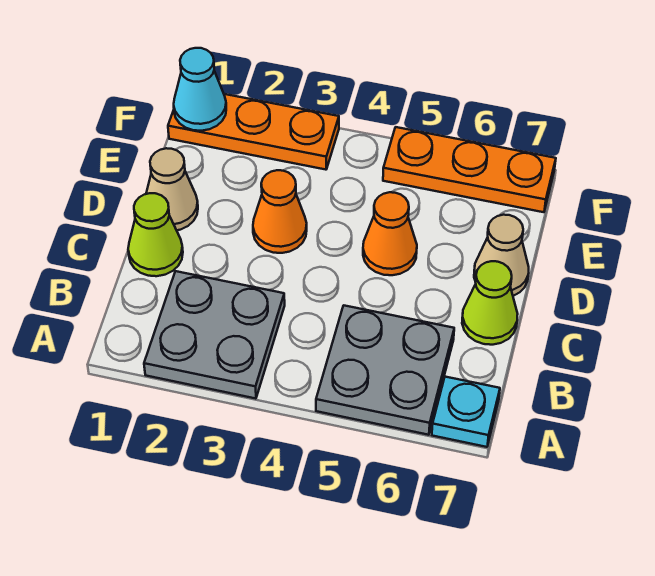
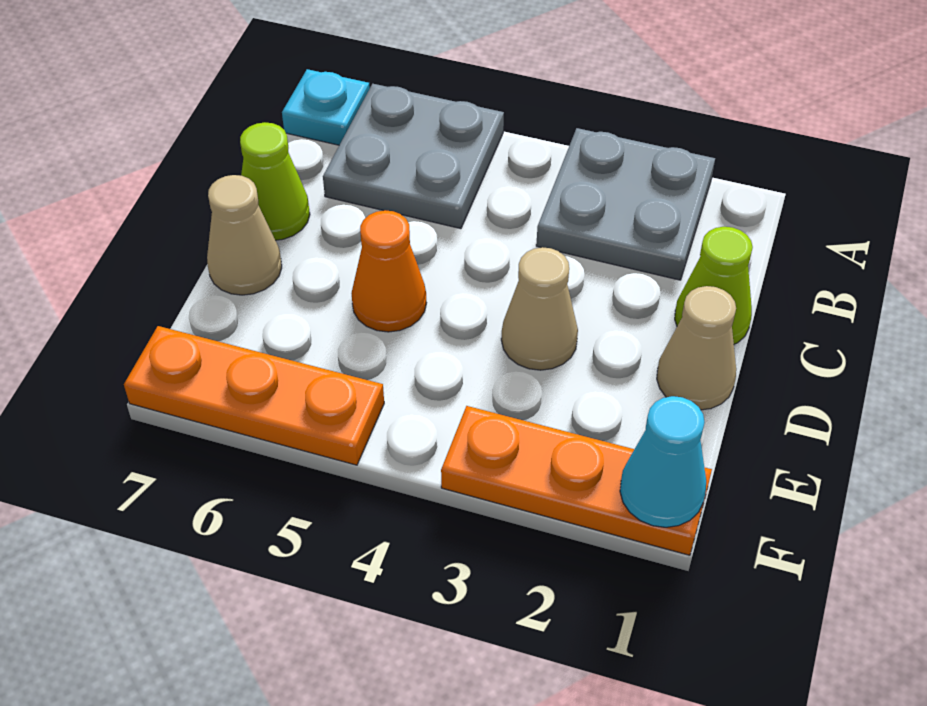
orange cone D3 level 1 -> tan cone D3 level 1

